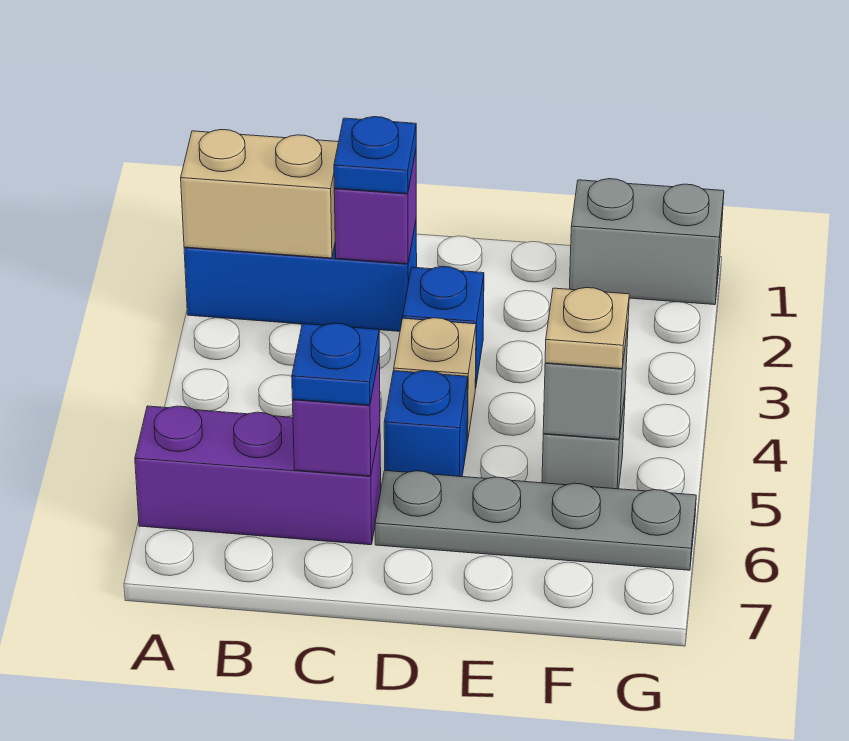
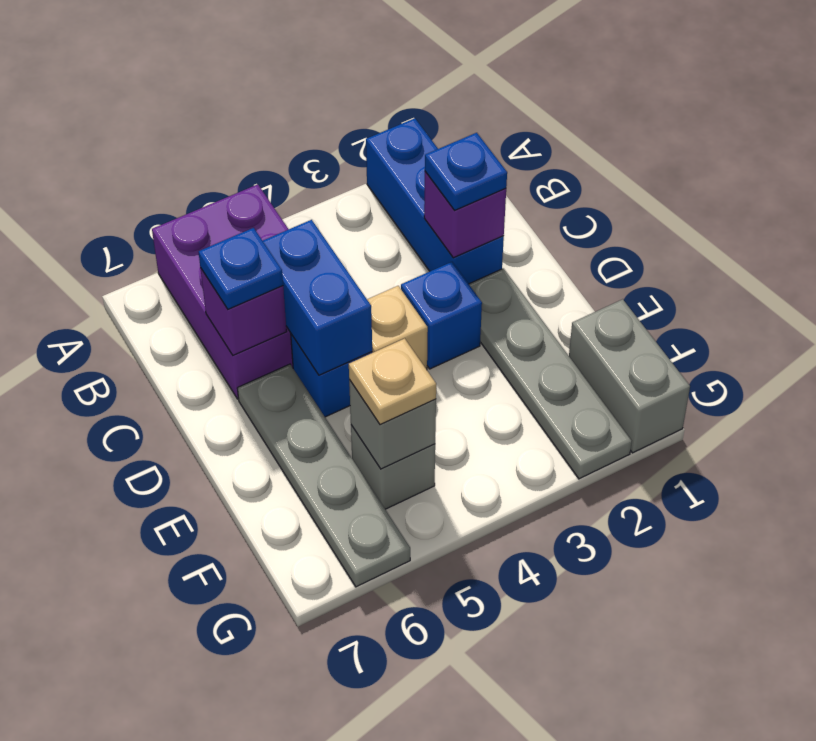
tan brick A2:B2 level 2 -> none
purple brick A6:C6 level 1 -> purple brick A5:C6 level 1
none -> blue brick C5:D5 level 2
none -> grey plate D2:G2 level 1

